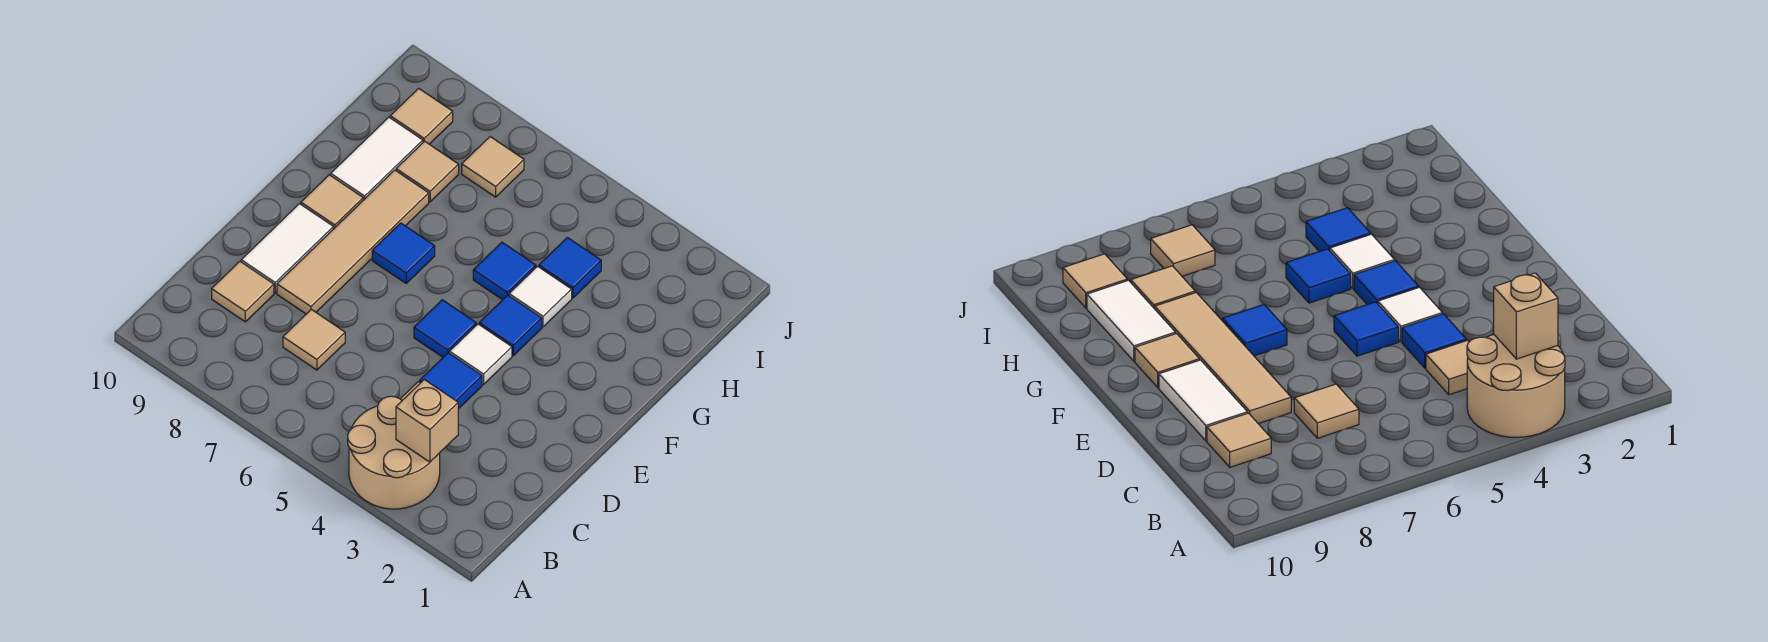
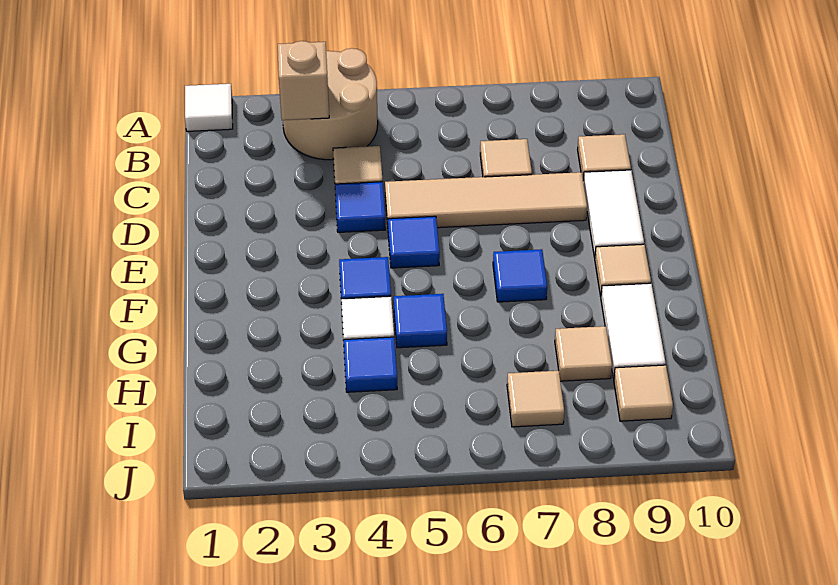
tan tile D8:G8 level 1 -> tan tile D5:D8 level 1
white tile E4 level 1 -> white tile A1 level 1

